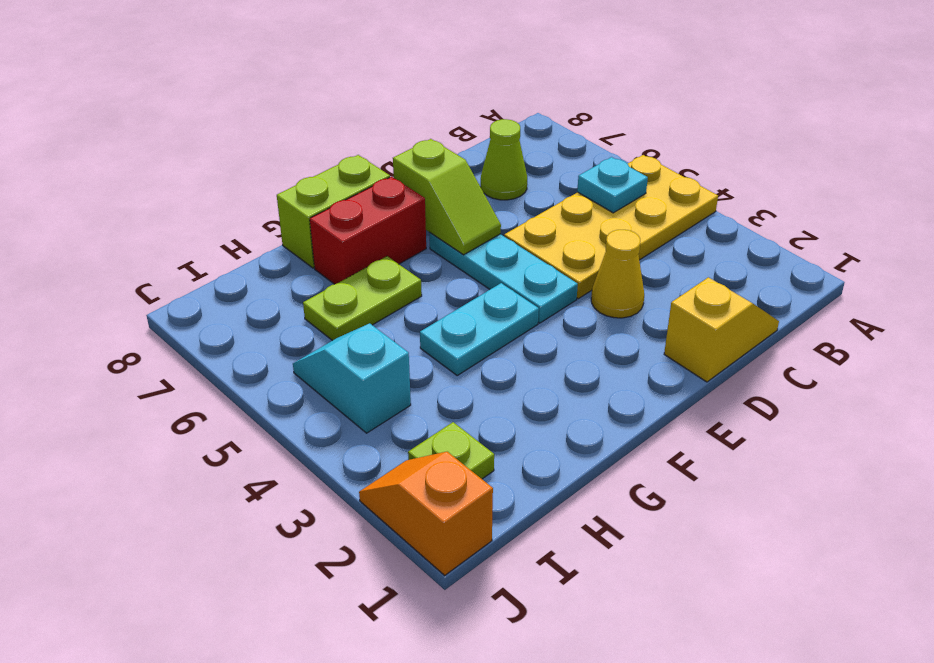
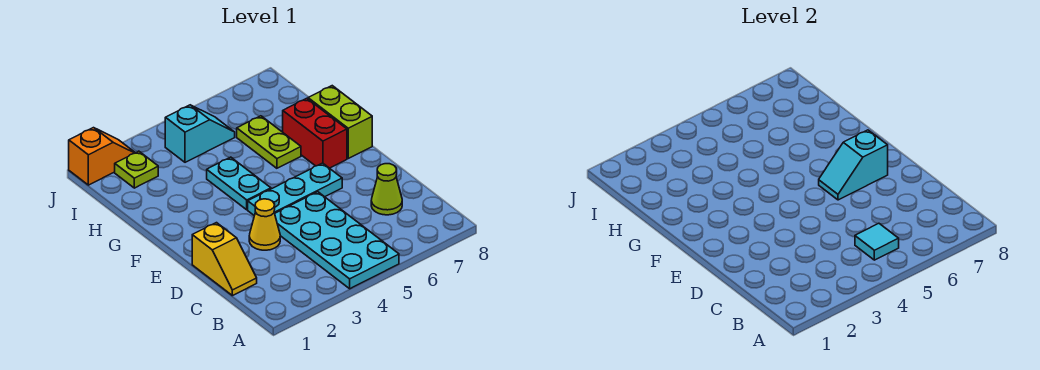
yellow plate A4:D5 level 1 -> cyan plate A4:D5 level 1
cyan plate B5 level 2 -> cyan tile B5 level 2
lime slope E6:E7 level 2 top 7 -> cyan slope E6:E7 level 2 top 7

